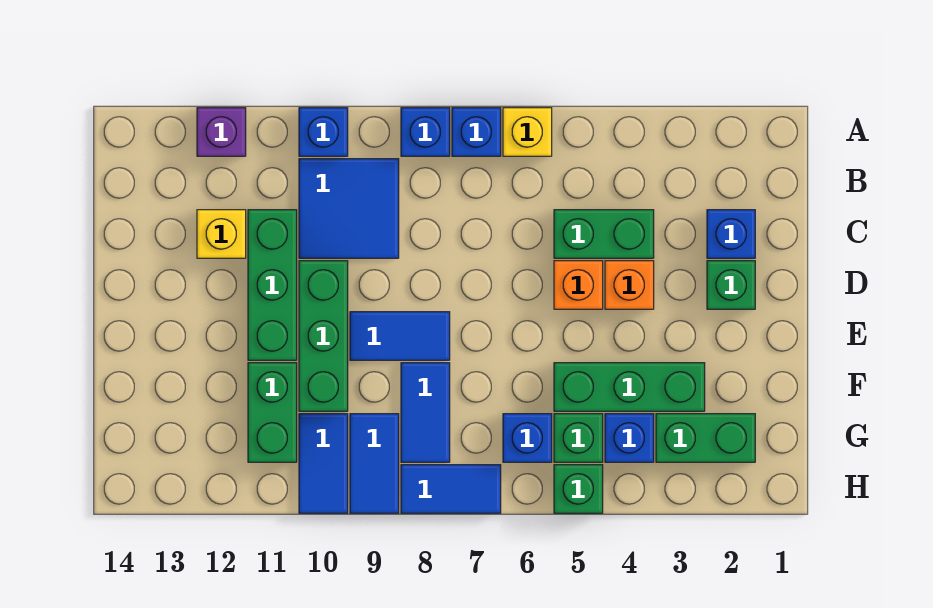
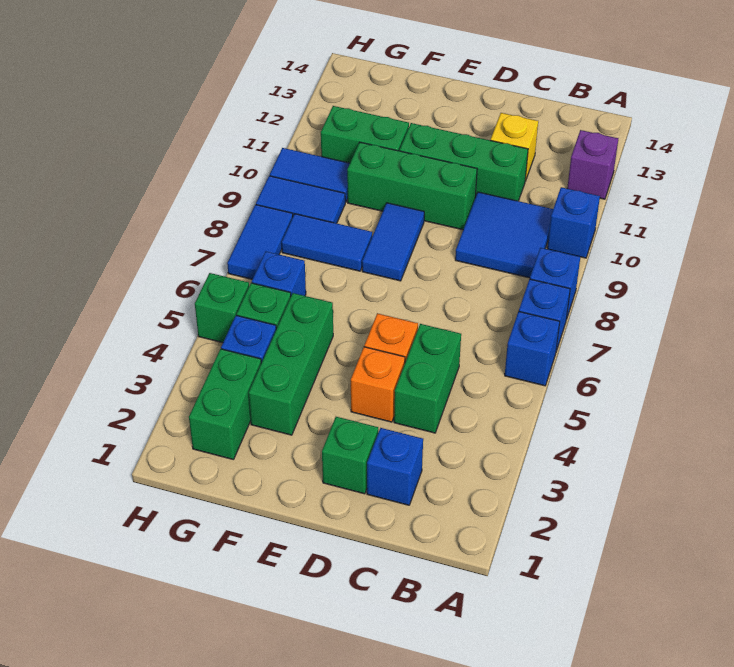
yellow brick A6 level 1 -> blue brick A6 level 1

